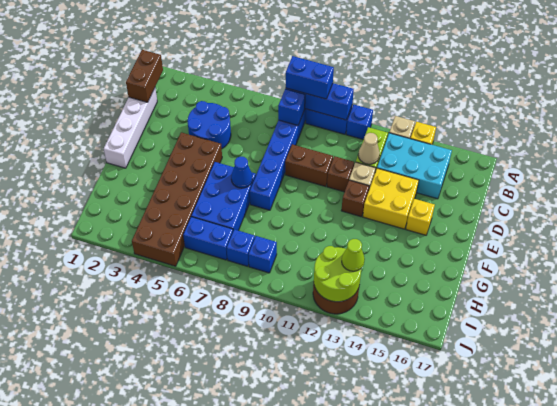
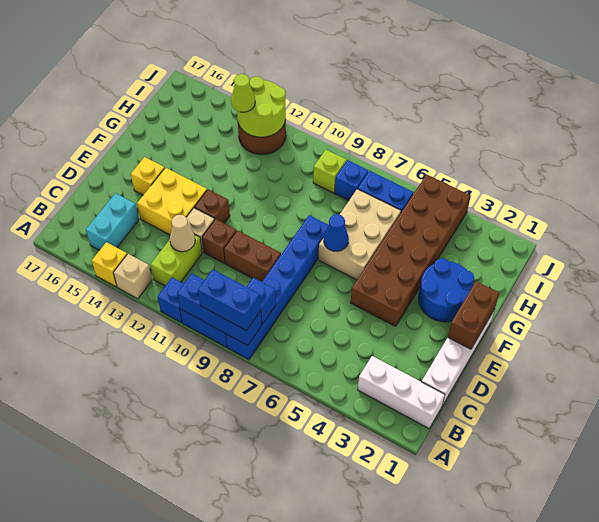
none -> white brick B1:B3 level 1
brown brick B1:C1 level 2 -> brown brick E1:F1 level 2
cyan brick B13:C15 level 1 -> cyan brick B15:C15 level 1
blue round brick C4:D5 level 1 -> blue round brick F2:G3 level 1
blue brick F6:H7 level 1 -> tan brick F6:H7 level 1
blue brick I9 level 1 -> lime brick I9 level 1

